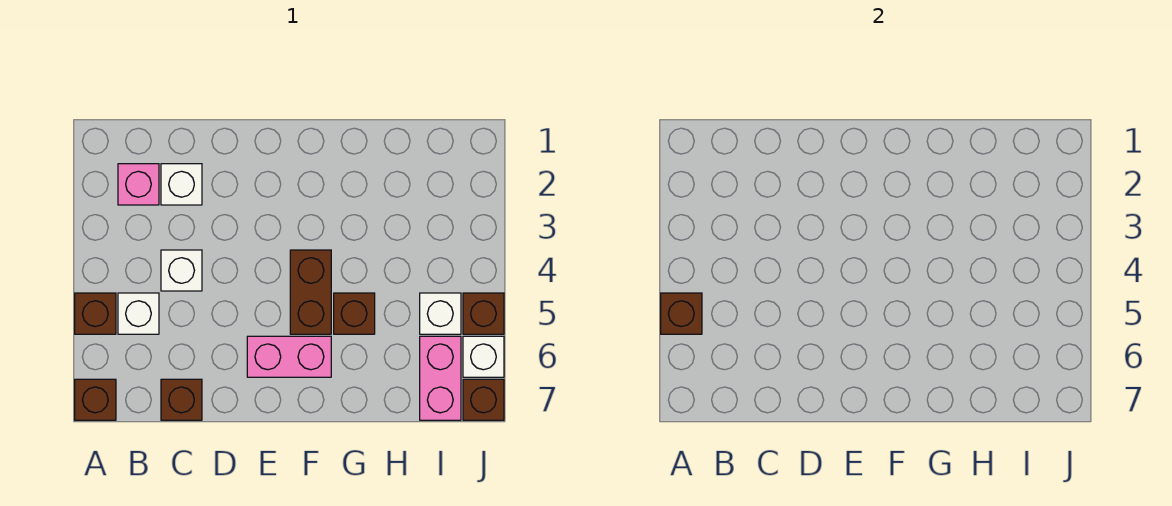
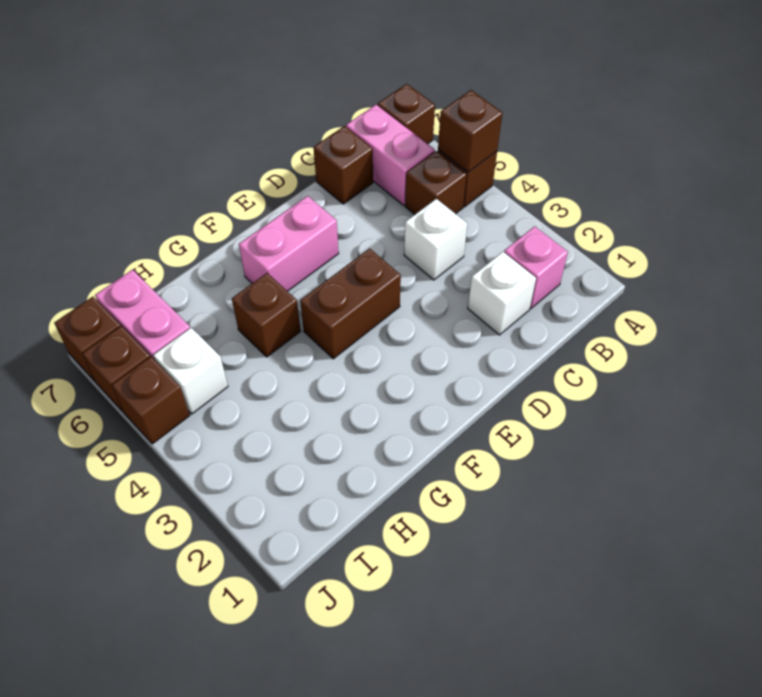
white brick B5 level 1 -> brown brick B5 level 1
none -> pink brick B6:B7 level 1
brown brick F4:F5 level 1 -> brown brick E4:F4 level 1
white brick J6 level 1 -> brown brick J6 level 1

